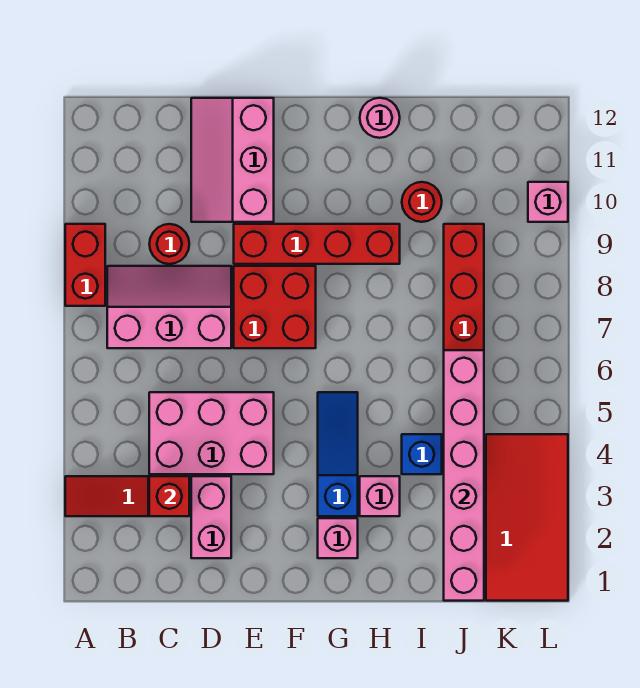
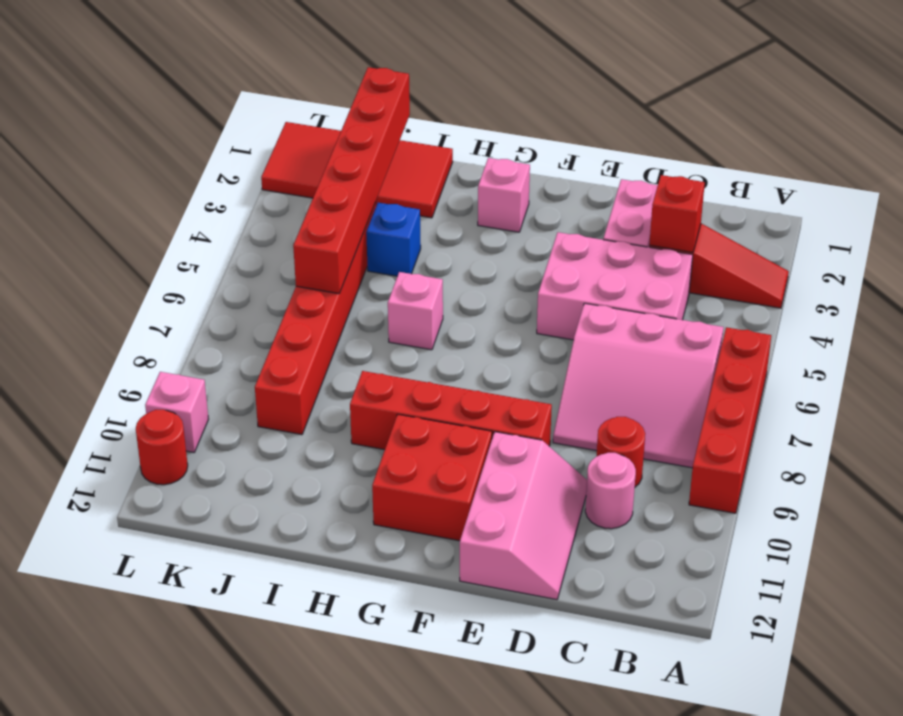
red brick A8:A9 level 1 -> red brick A6:A9 level 1
pink slope B7:D8 level 1 top 7 -> pink slope B6:D8 level 1 top 6
red brick E7:F8 level 1 -> red brick F10:G11 level 1
blue slope G3:G5 level 1 top 3 -> none
pink brick H3 level 1 -> pink brick H6 level 1
pink round brick H12 level 1 -> pink round brick C10 level 1
red round brick I10 level 1 -> red round brick L11 level 1
pink brick J1:J6 level 2 -> red brick J1:J6 level 2
red tile K1:L4 level 1 -> red tile I1:L2 level 1

